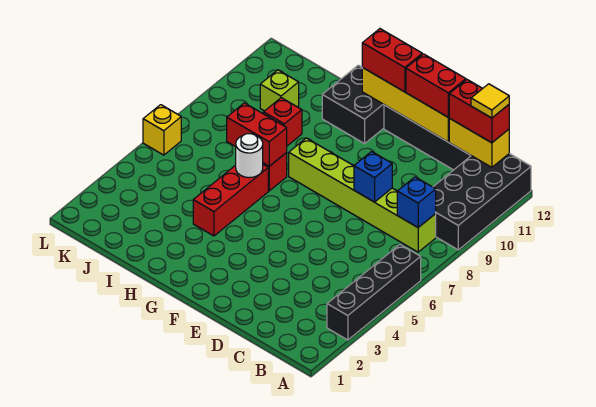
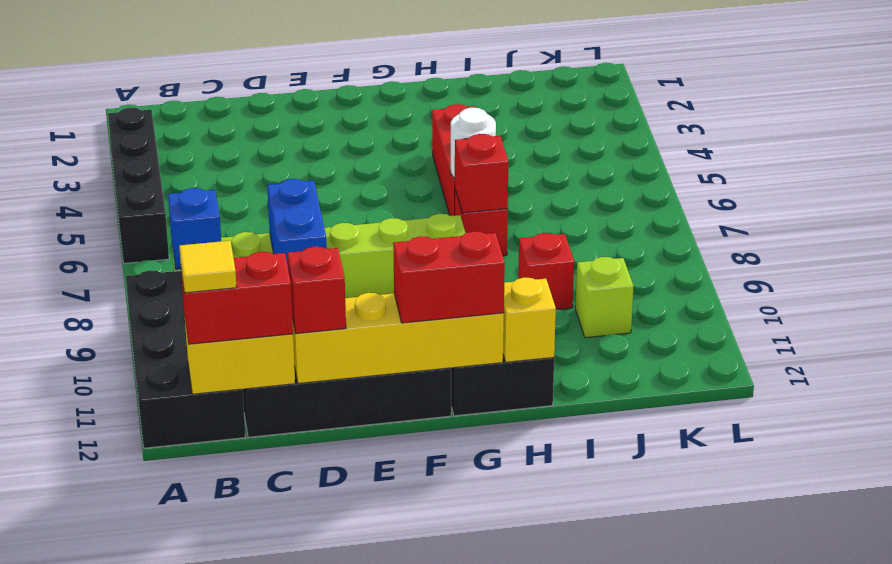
blue brick D8 level 2 -> blue brick D8:D9 level 2
red brick D12:E12 level 3 -> red brick D12 level 3
red brick H7:I7 level 2 -> red brick H7 level 2
yellow brick L6 level 1 -> yellow brick H12 level 2

